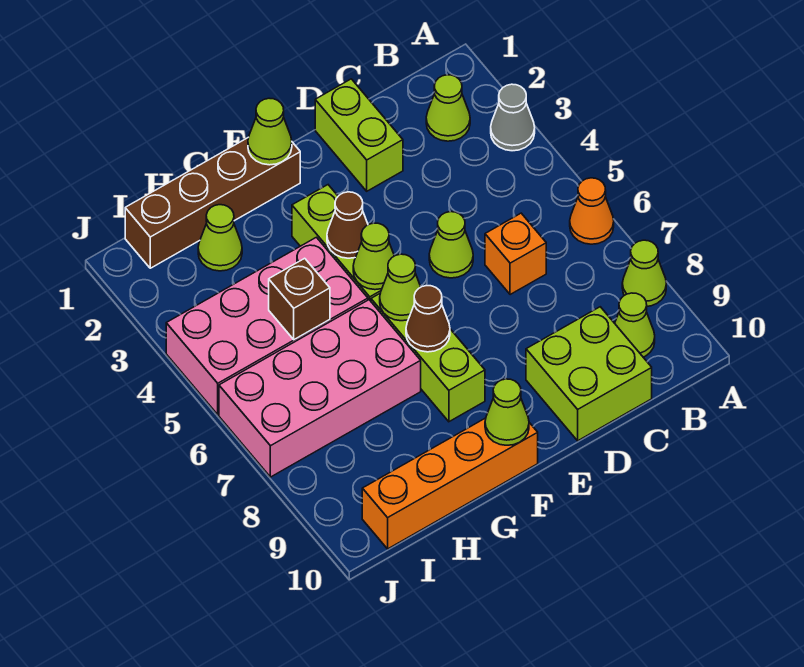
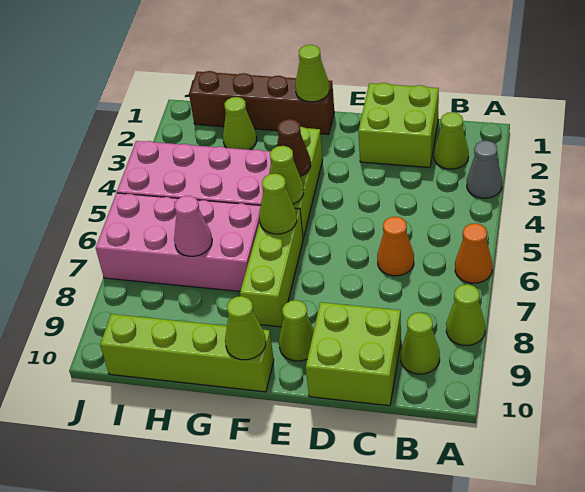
orange brick C6 level 1 -> orange cone C6 level 1
lime brick D1:D2 level 1 -> lime brick C1:D2 level 1
lime cone D5 level 1 -> lime cone E9 level 1
brown cone F7 level 2 -> none
orange brick F10:I10 level 1 -> lime brick F10:I10 level 1
brown brick H5 level 2 -> none
none -> pink cone H7 level 2

